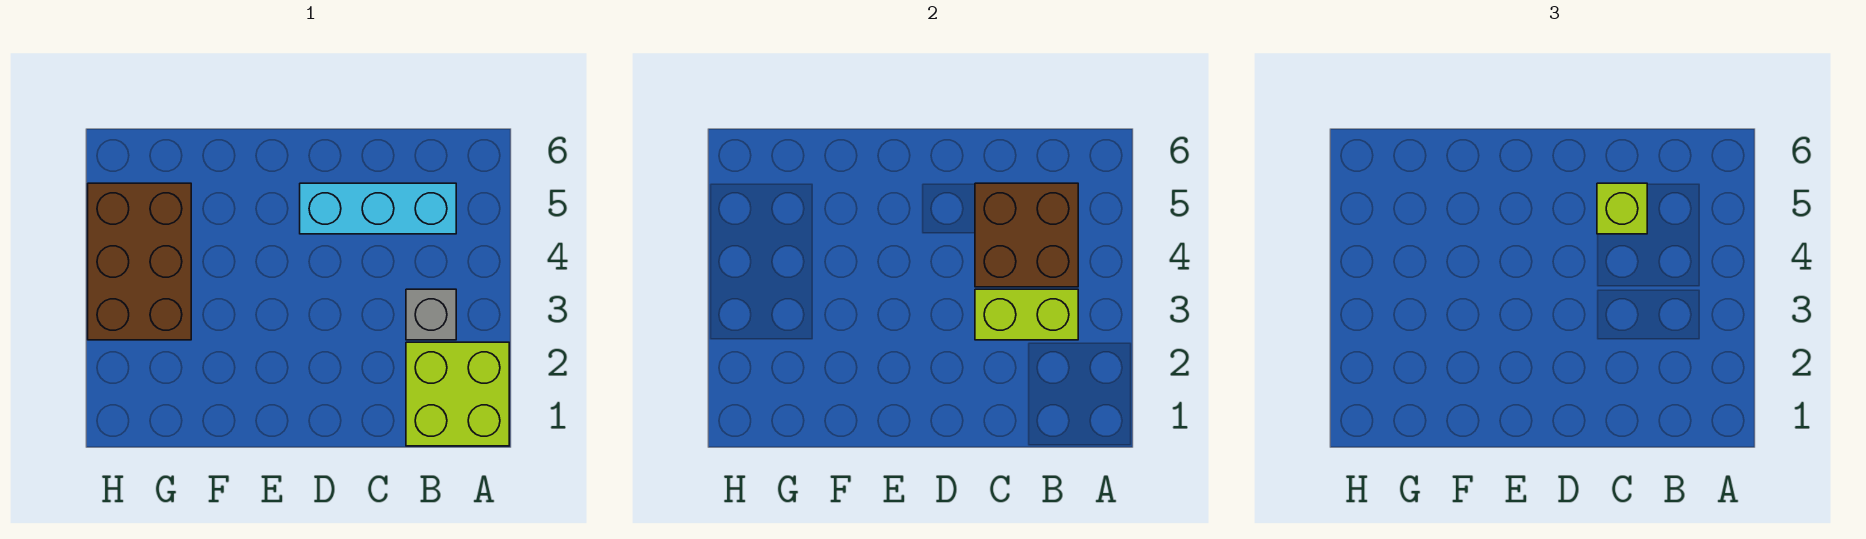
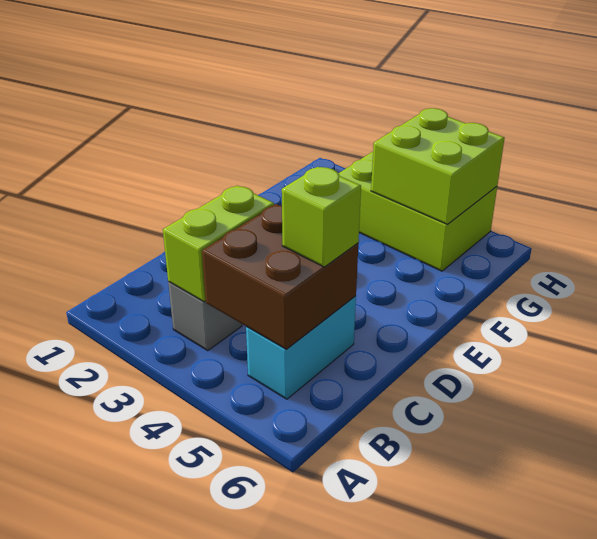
lime brick A1:B2 level 1 -> lime brick G4:H5 level 2
cyan brick B5:D5 level 1 -> cyan brick B5:C5 level 1
brown brick G3:H5 level 1 -> lime brick G3:H5 level 1

